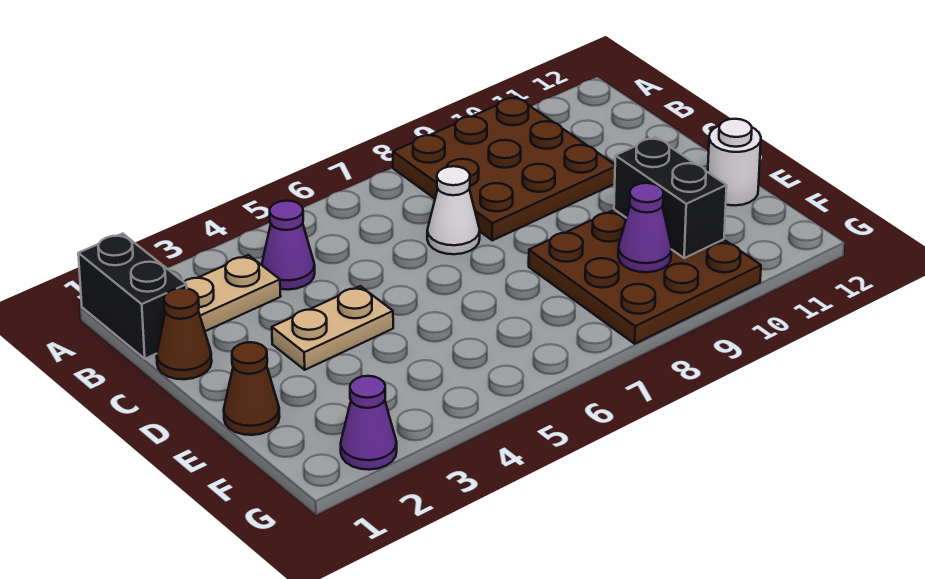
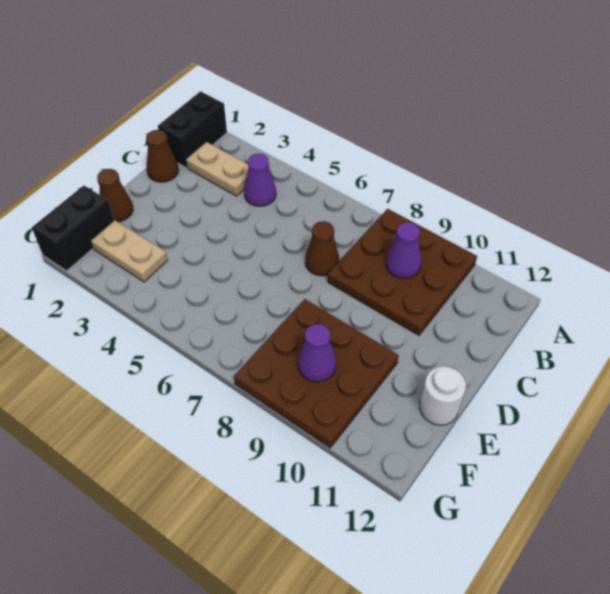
white cone C7 level 1 -> brown cone C7 level 1
tan plate D3:D4 level 1 -> tan plate F2:F3 level 1
black brick E10:F10 level 2 -> black brick F1:G1 level 1
purple cone G2 level 1 -> purple cone B9 level 2

